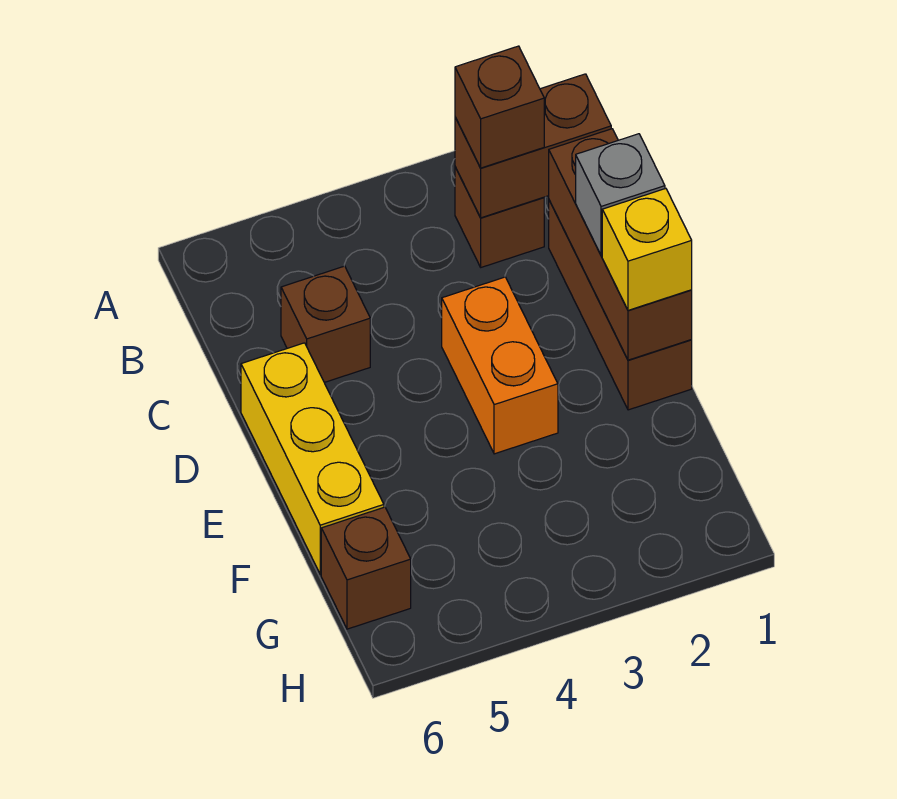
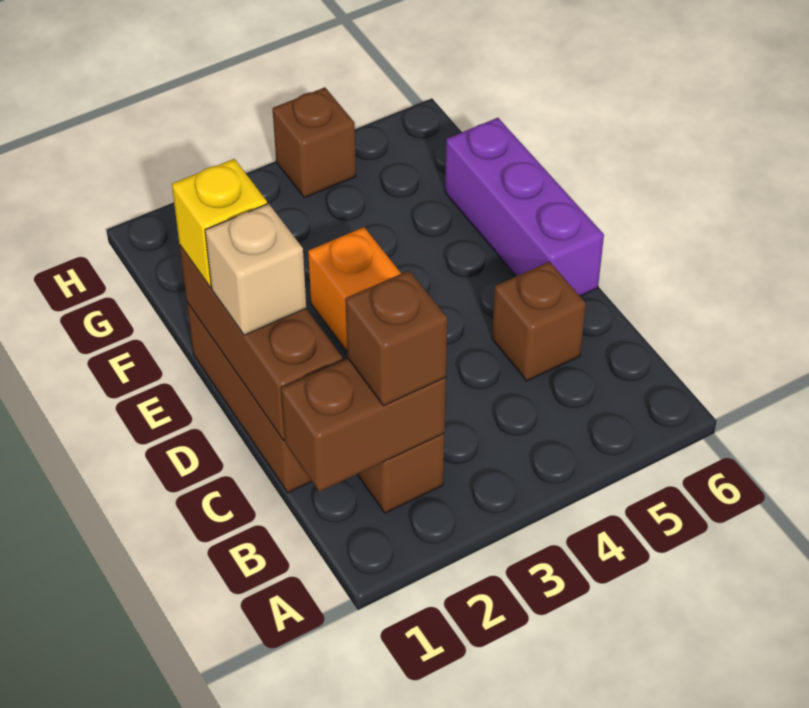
grey brick D1 level 3 -> tan brick D1 level 3
yellow brick D6:F6 level 1 -> purple brick D6:F6 level 1
brown brick G6 level 1 -> brown brick H4 level 1

